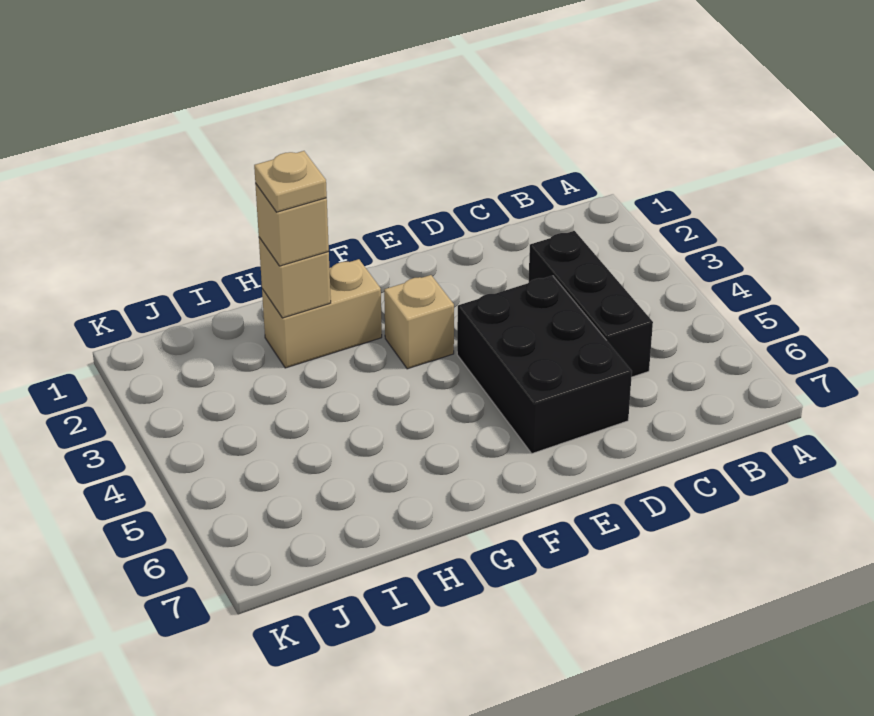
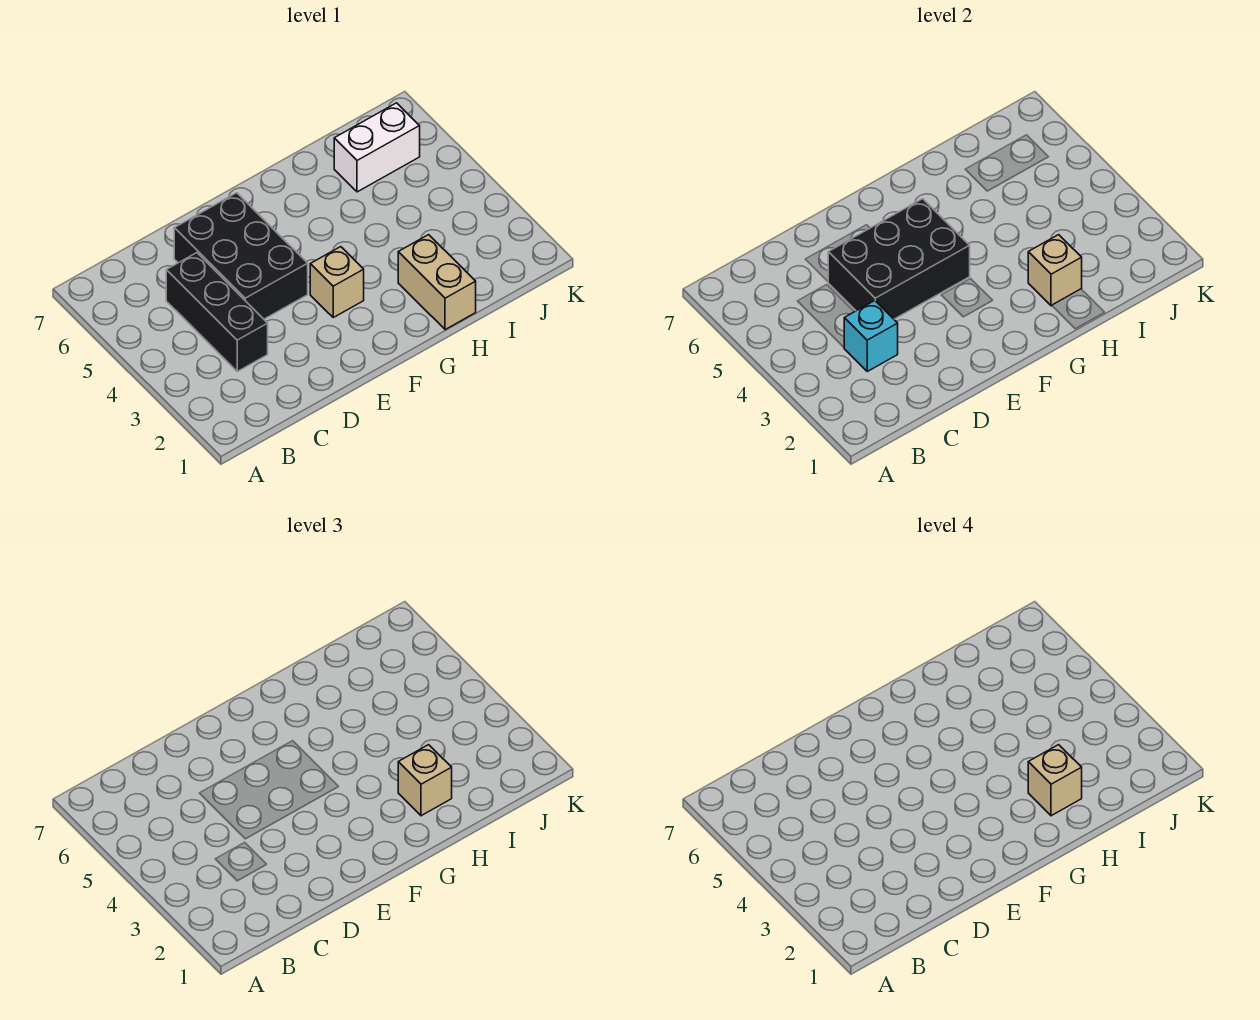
none -> cyan brick C3 level 2
none -> black brick D4:F5 level 2
tan brick G2:H2 level 1 -> tan brick H1:H2 level 1
tan plate H2 level 4 -> tan brick H2 level 4
none -> white brick I6:J6 level 1

